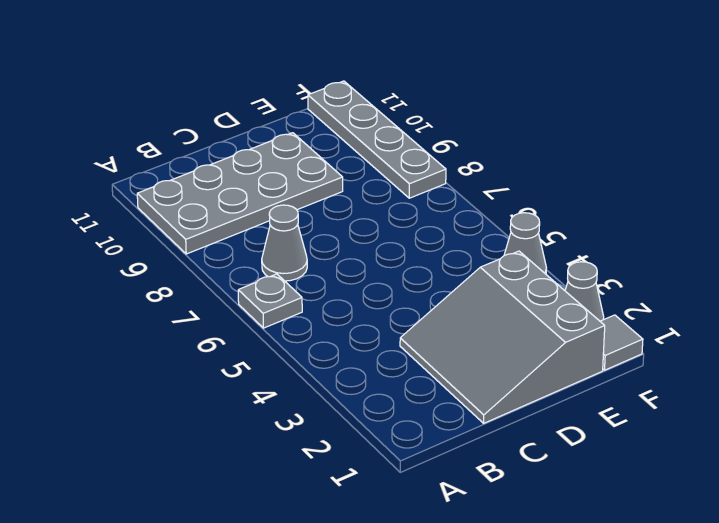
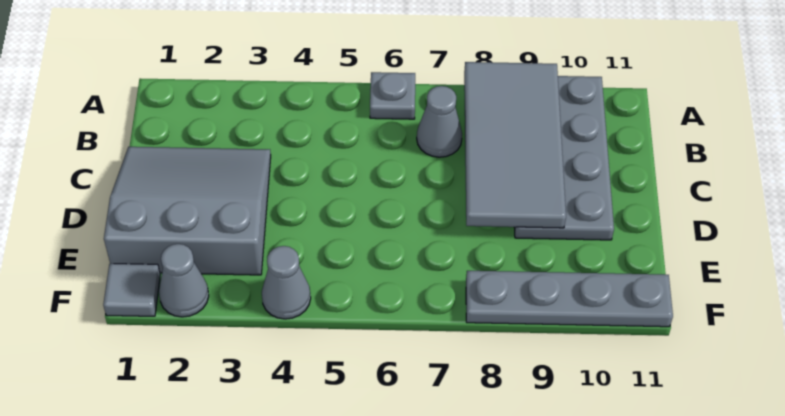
none -> grey tile A8:D9 level 2

